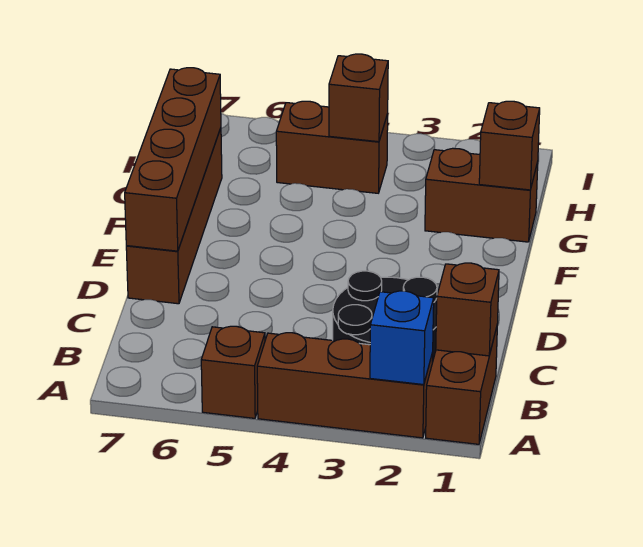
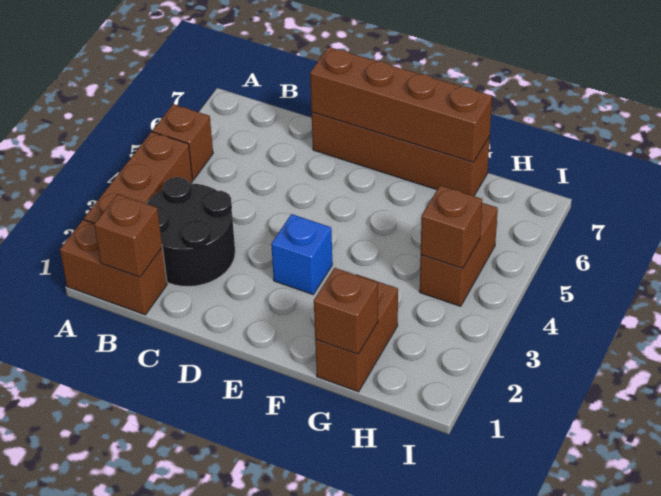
blue brick A2 level 2 -> blue brick E3 level 1

